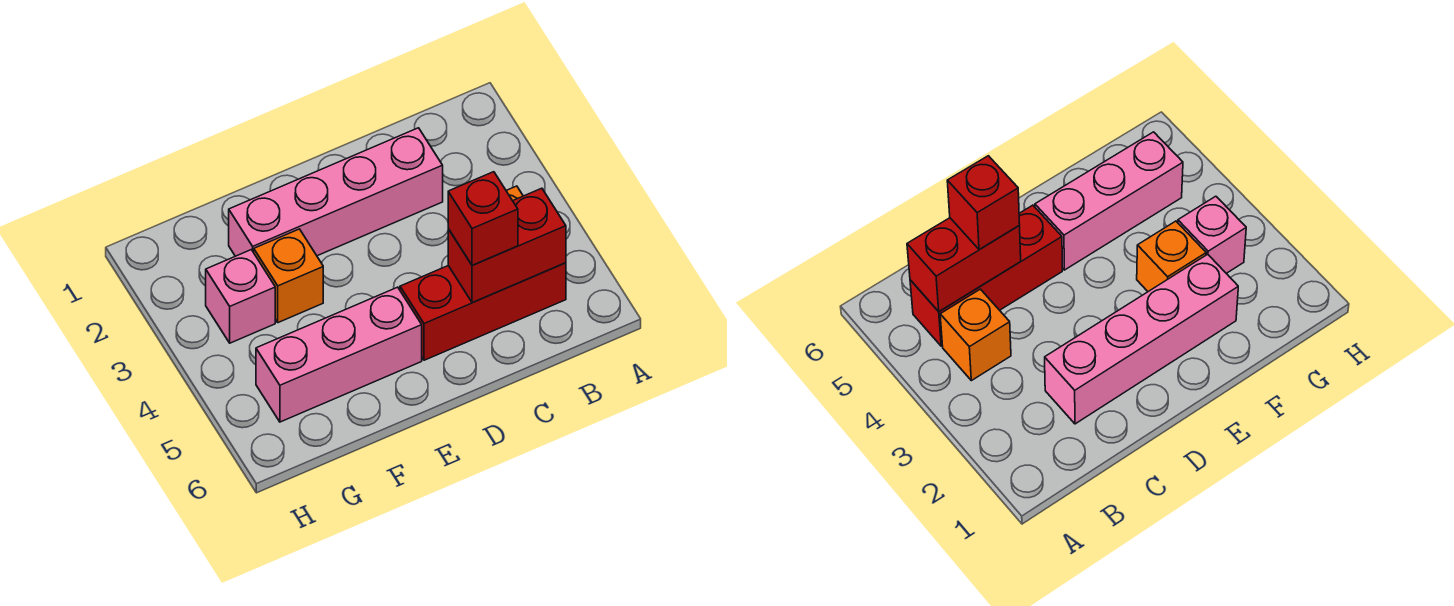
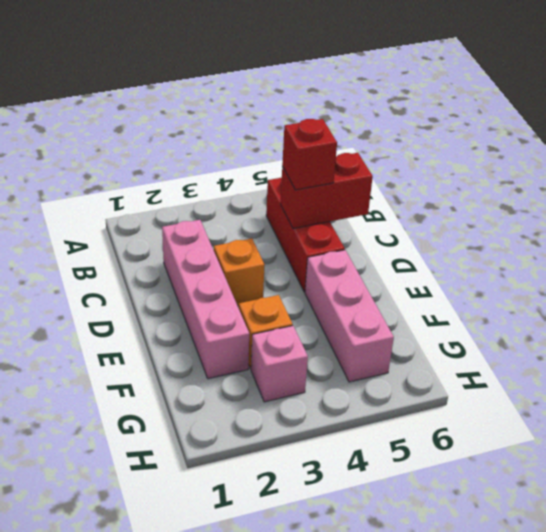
orange brick B4 level 1 -> orange brick D3 level 1
red brick B5:C5 level 2 -> red brick C5:C6 level 2

